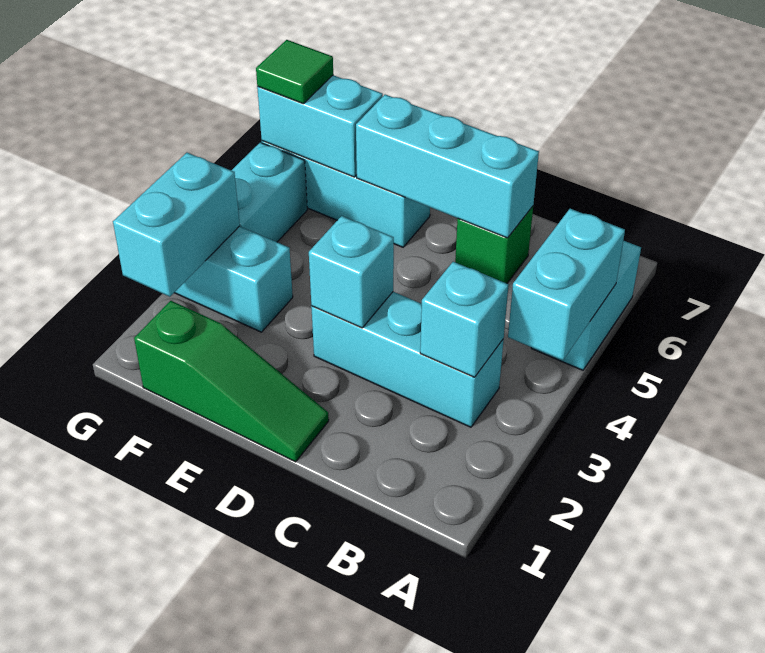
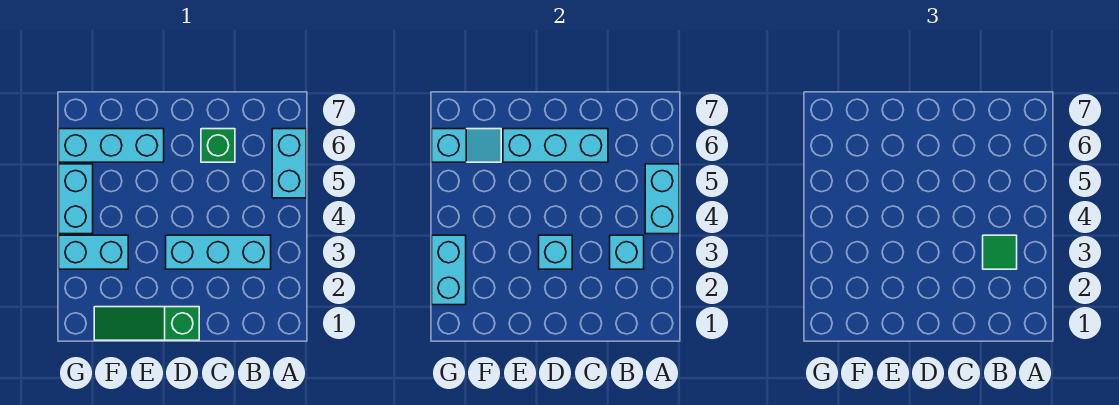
green slope D1:F1 level 1 top F -> green slope D1:F1 level 1 top D
cyan brick F6:G6 level 2 -> cyan slope F6:G6 level 2 top G
green tile G6 level 3 -> green tile B3 level 3

